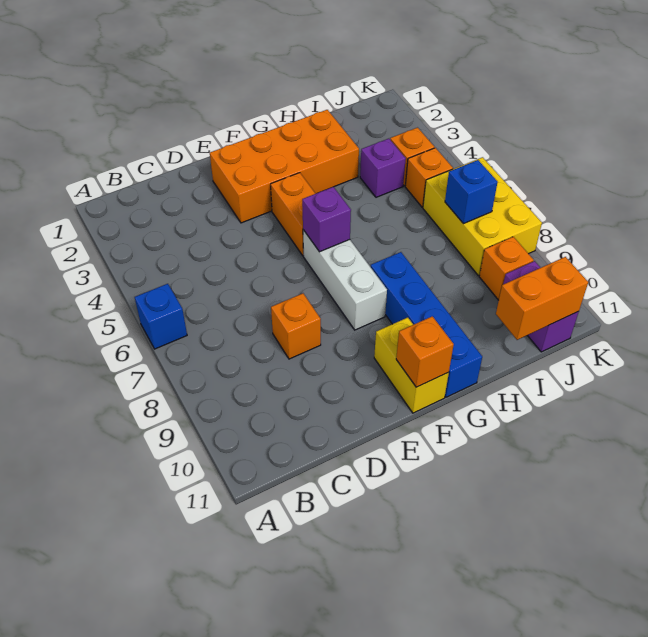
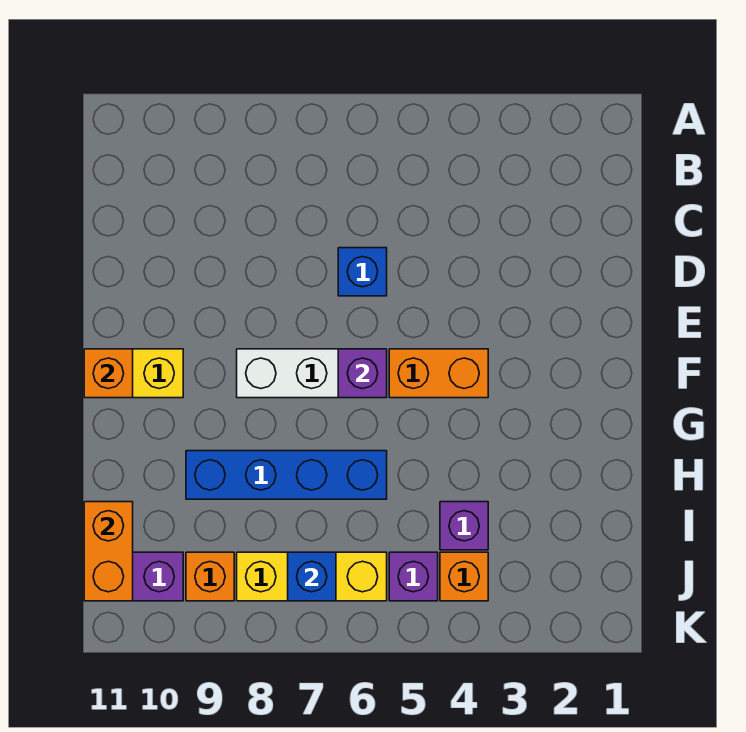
blue brick A6 level 1 -> blue brick D6 level 1
orange brick D8 level 1 -> none
orange brick E2:H3 level 1 -> none
blue brick G8:G11 level 1 -> blue brick H6:H9 level 1
orange brick J5 level 1 -> purple brick J5 level 1
yellow brick J6:K8 level 1 -> yellow brick J6:J8 level 1

